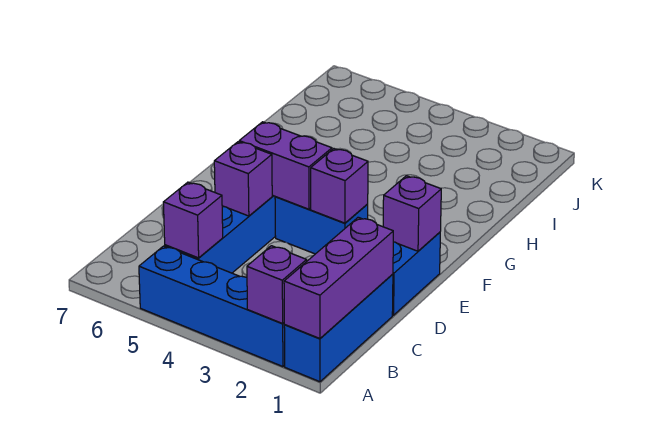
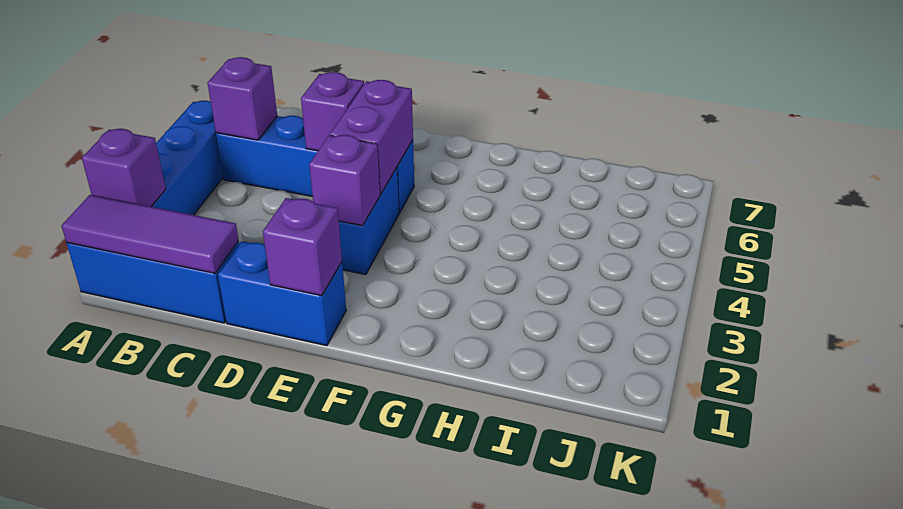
purple brick A1:C1 level 2 -> purple tile A1:C1 level 2

